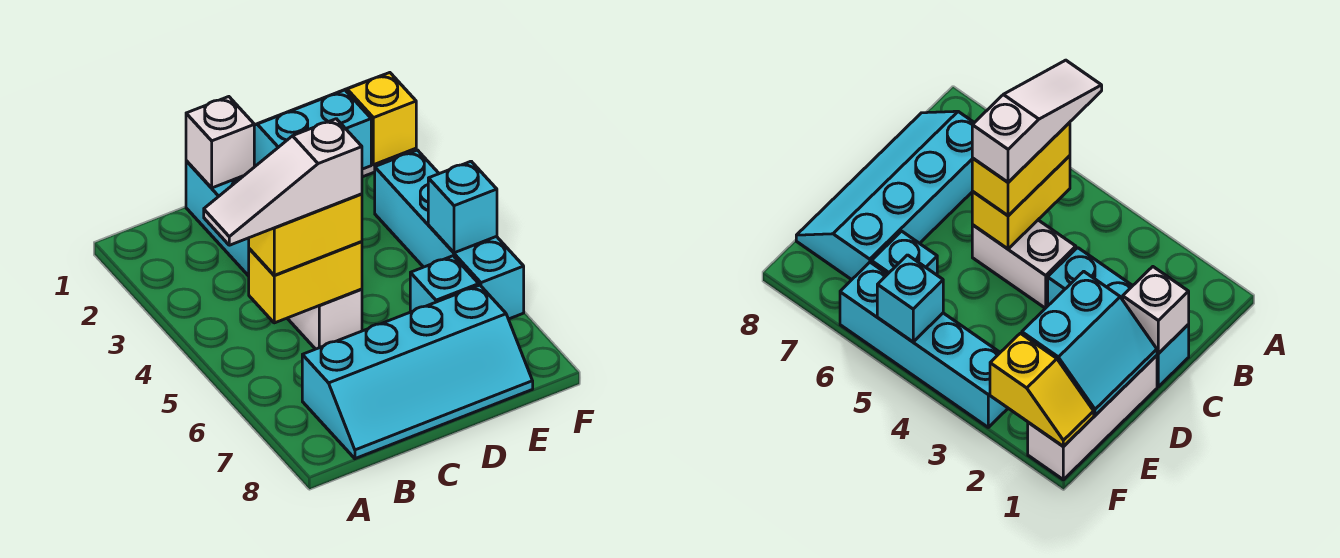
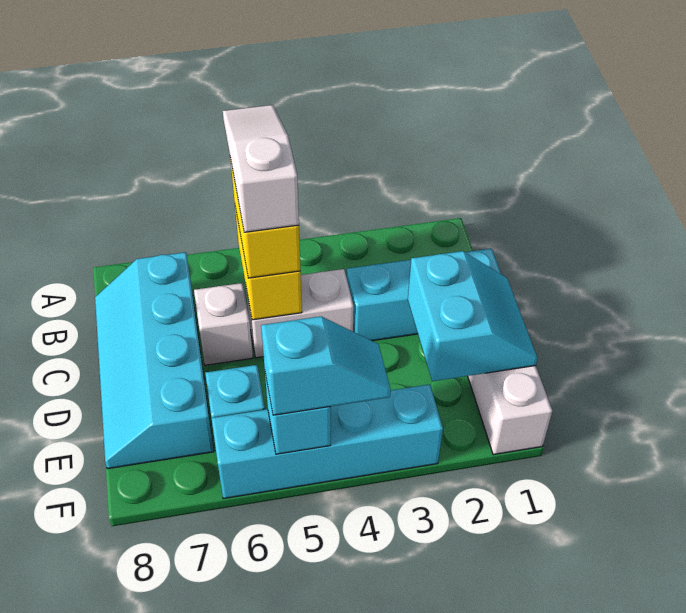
white brick C1 level 2 -> white brick C6 level 1
yellow slope F1:F2 level 2 top 2 -> none
none -> cyan slope F4:F5 level 3 top 5

